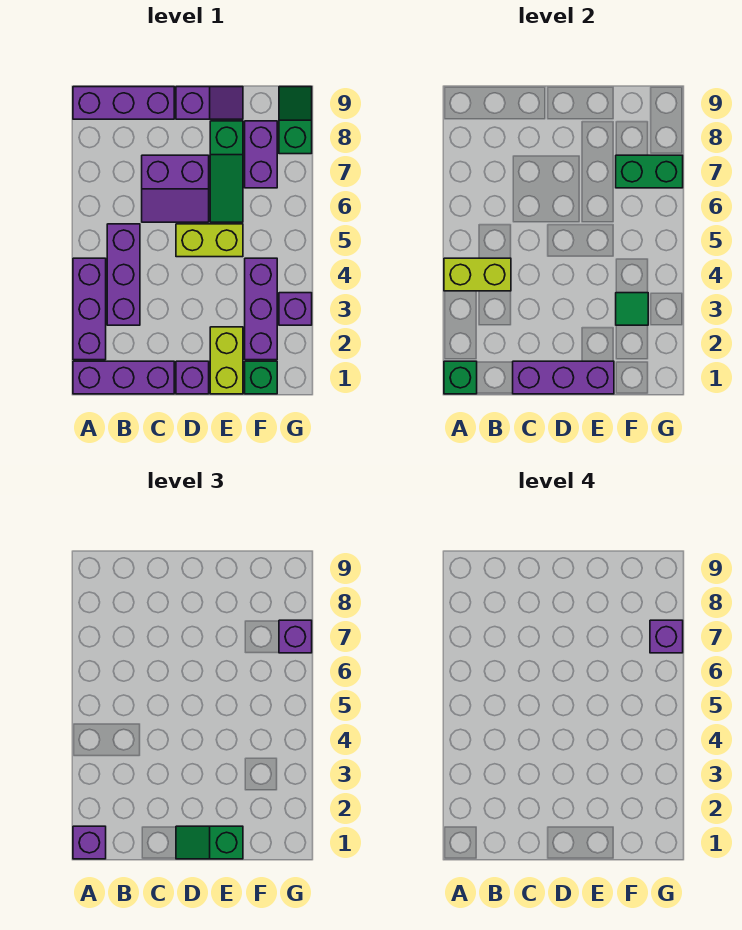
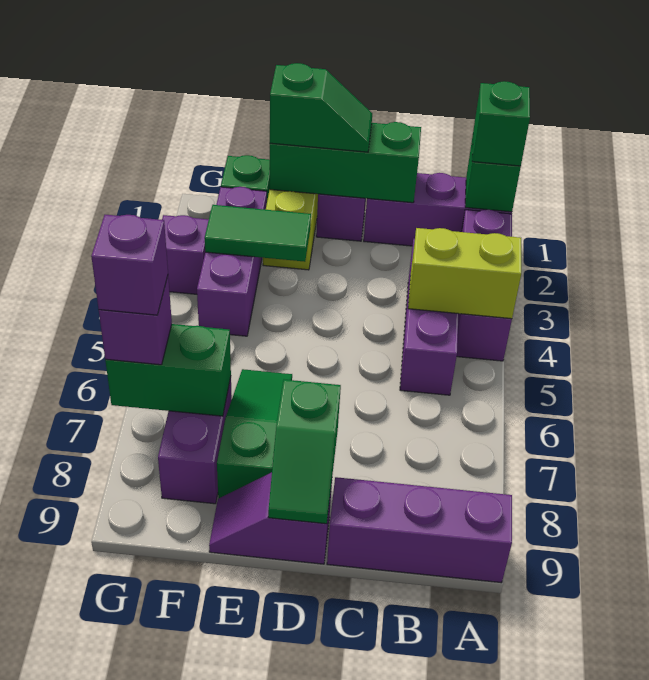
purple brick A1 level 3 -> green brick A1 level 3
purple brick C1:E1 level 2 -> green brick C1:E1 level 2
purple slope C6:D7 level 1 top 7 -> none
lime brick D5:E5 level 1 -> none
green tile F3 level 2 -> green tile E3:F3 level 2
green slope G8:G9 level 1 top 8 -> green slope D8:D9 level 2 top 8

